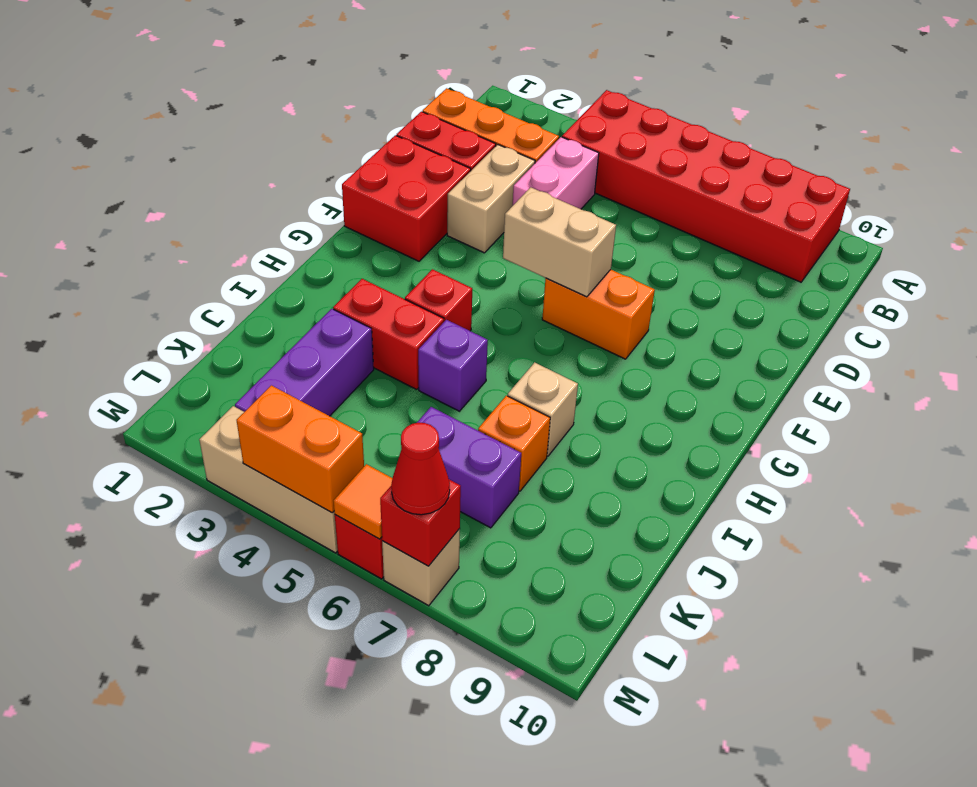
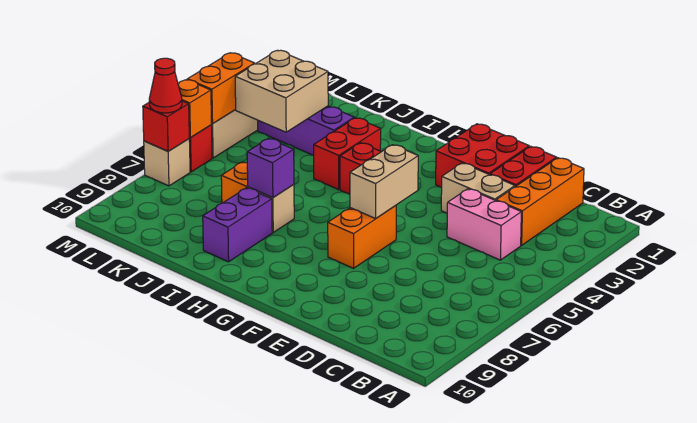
red brick A4:B9 level 1 -> none
purple brick I5 level 1 -> purple brick I7 level 2
none -> tan brick K3:L4 level 2
purple brick K6:K7 level 1 -> purple brick I8:I9 level 1
orange tile M6 level 2 -> orange brick M6 level 2

